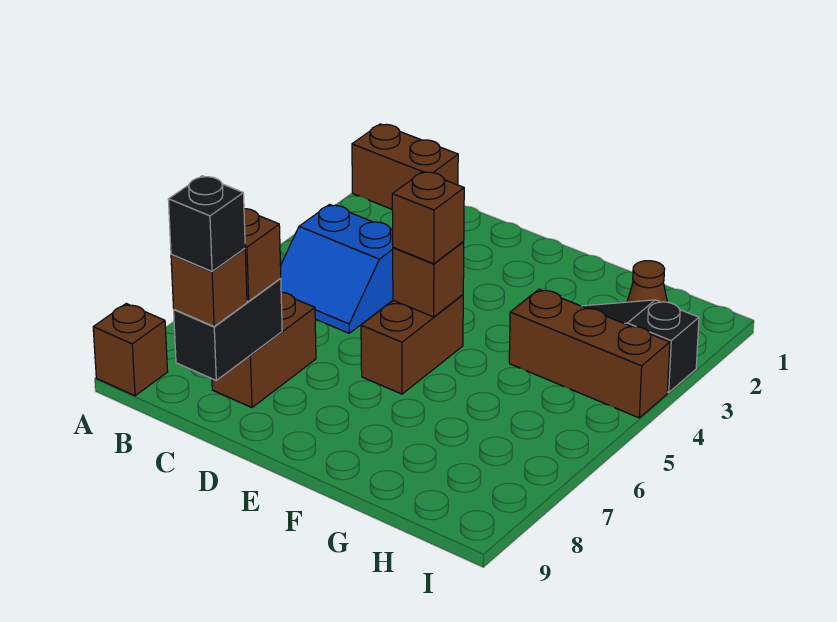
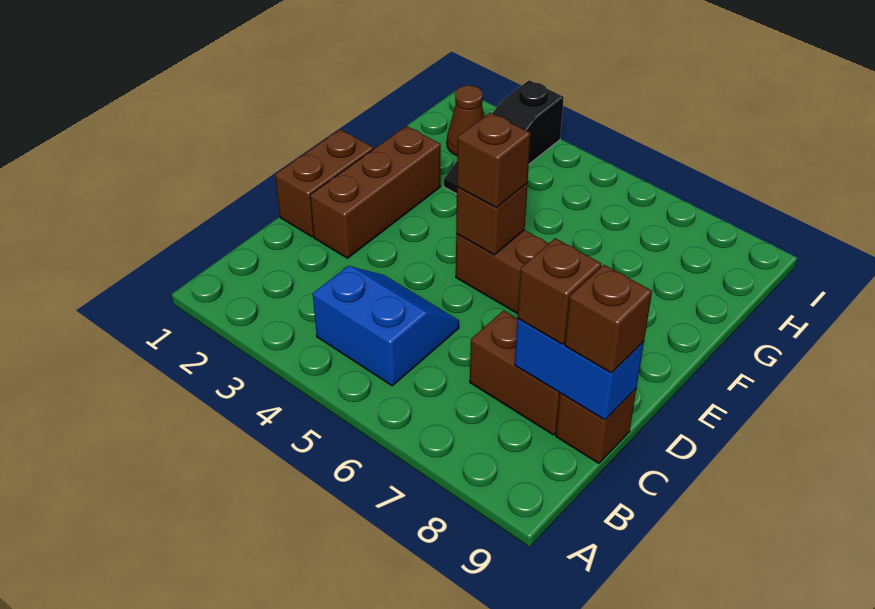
brown brick A1:B1 level 1 -> brown brick D1:E1 level 1
brown brick A9 level 1 -> brown brick C9 level 1
blue slope B4:C5 level 1 top 4 -> blue slope B4:C5 level 1 top B
black brick C8:C9 level 2 -> blue brick C8:C9 level 2
black brick C9 level 4 -> none
brown brick G4:I4 level 1 -> brown brick D2:F2 level 1

